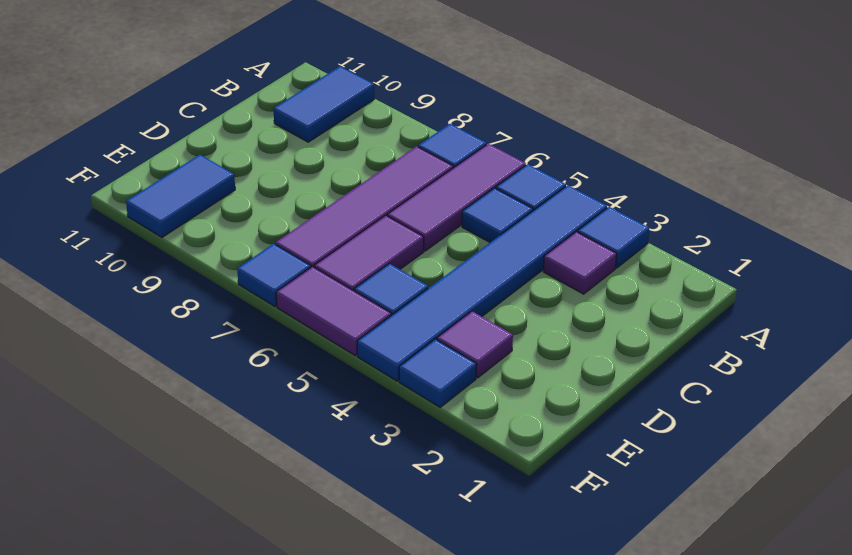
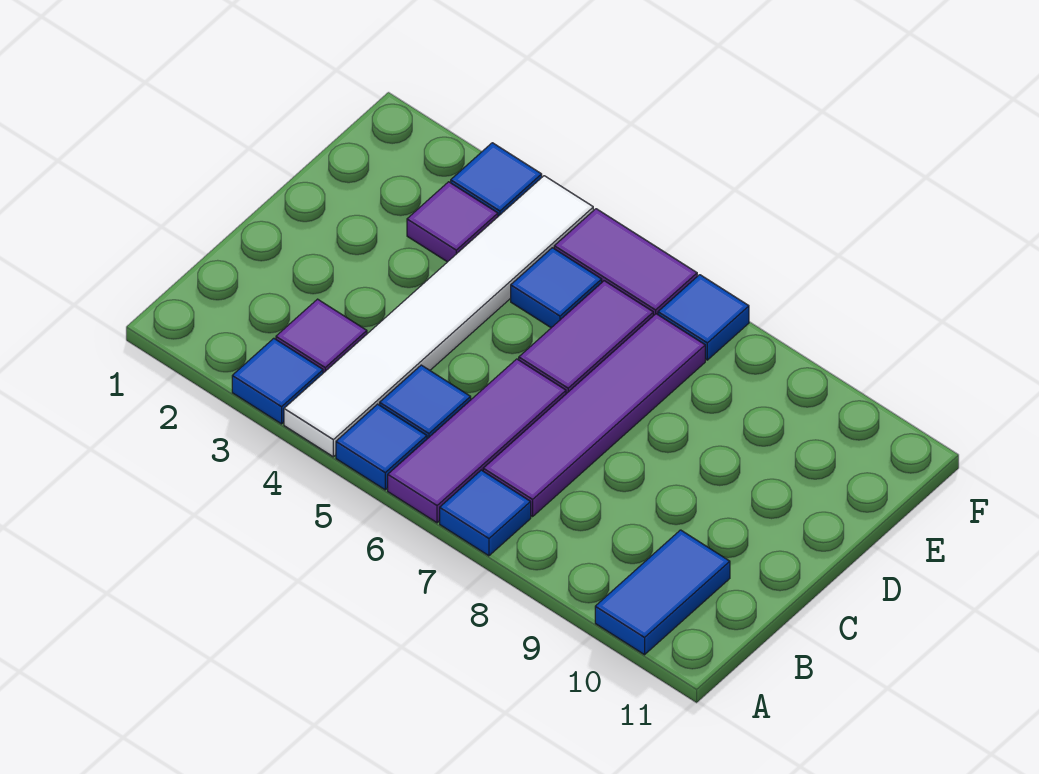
blue tile A4:F4 level 1 -> white tile A4:F4 level 1
blue tile E10:F10 level 1 -> none

